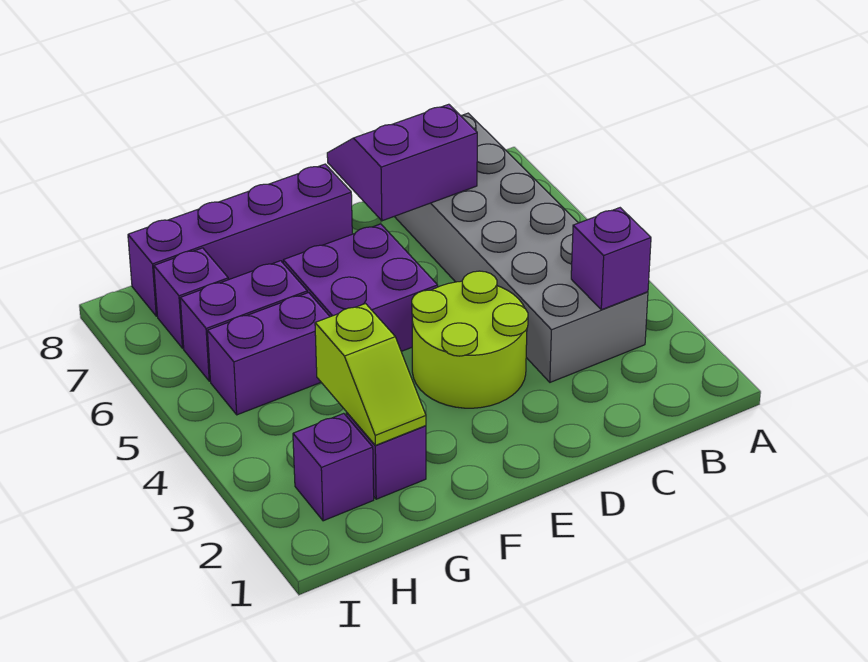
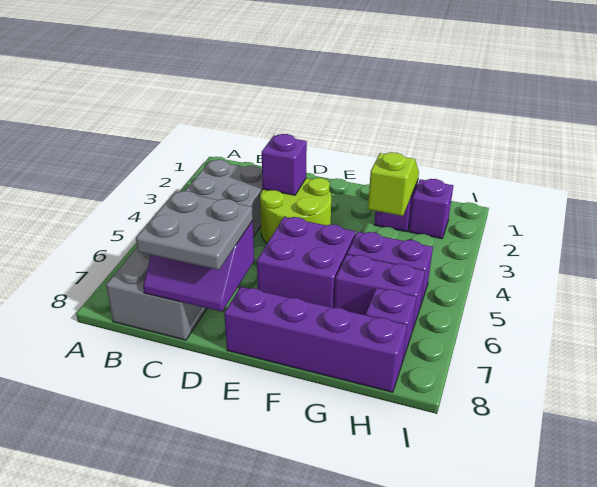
purple brick B3 level 2 -> purple brick D3 level 2
none -> grey plate C7:D8 level 3

